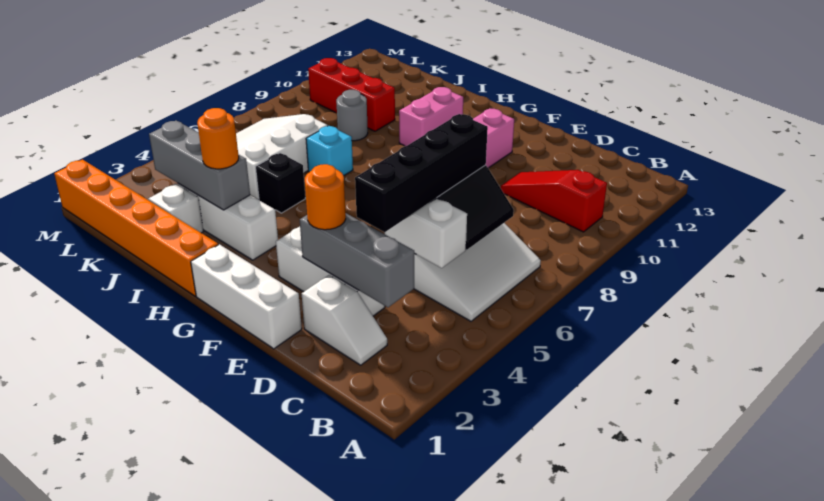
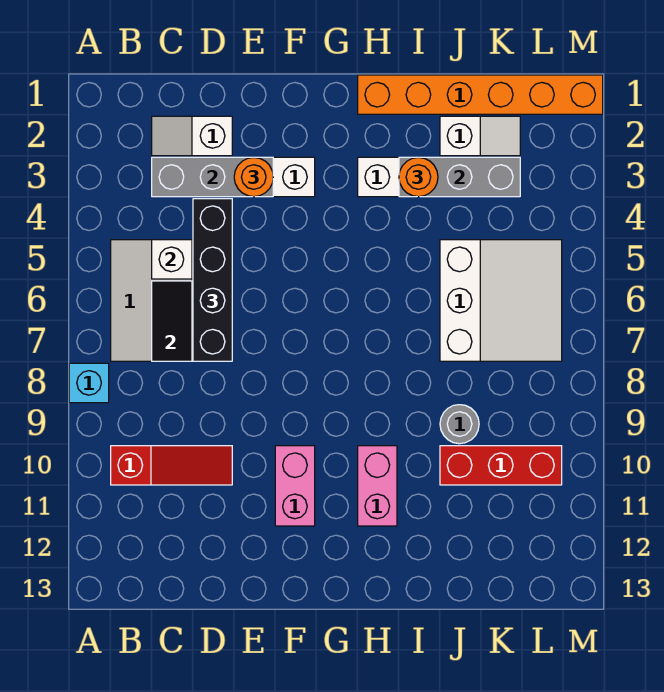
white brick E1:G1 level 1 -> none
black brick I5 level 1 -> none
cyan brick I7 level 1 -> cyan brick A8 level 1

